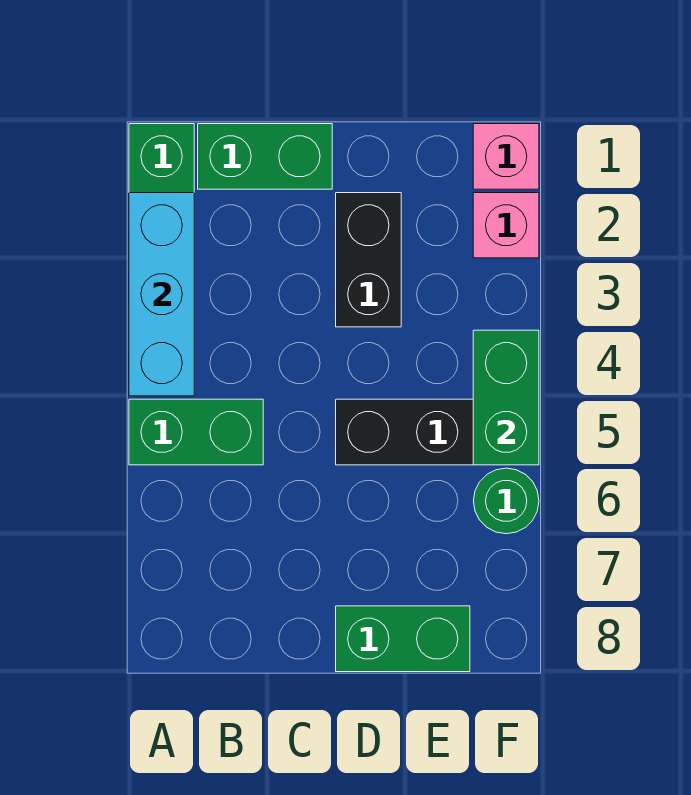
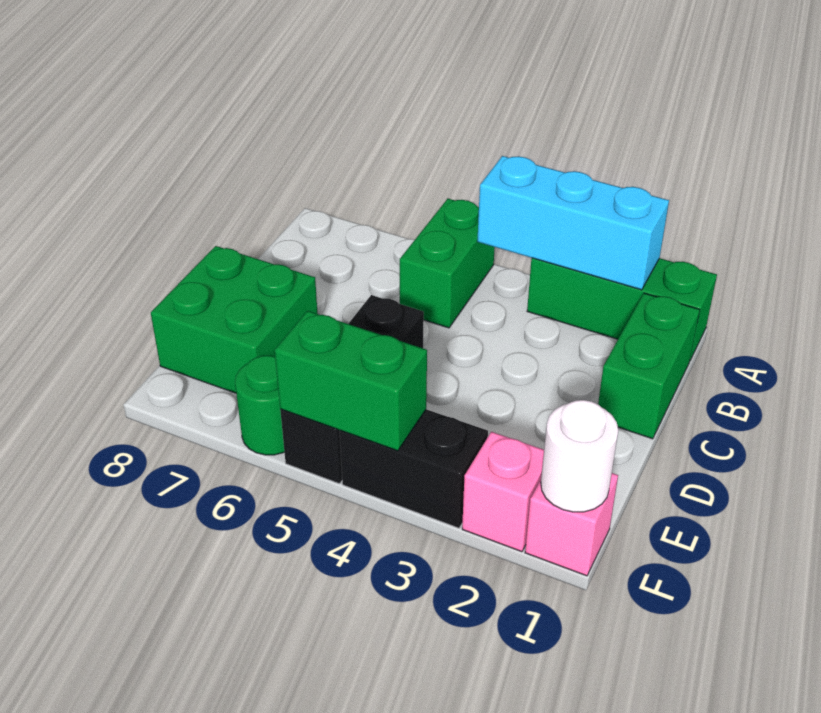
black brick D2:D3 level 1 -> black brick F3:F4 level 1
green brick D8:E8 level 1 -> green brick D7:E8 level 1
none -> white round brick F1 level 2

